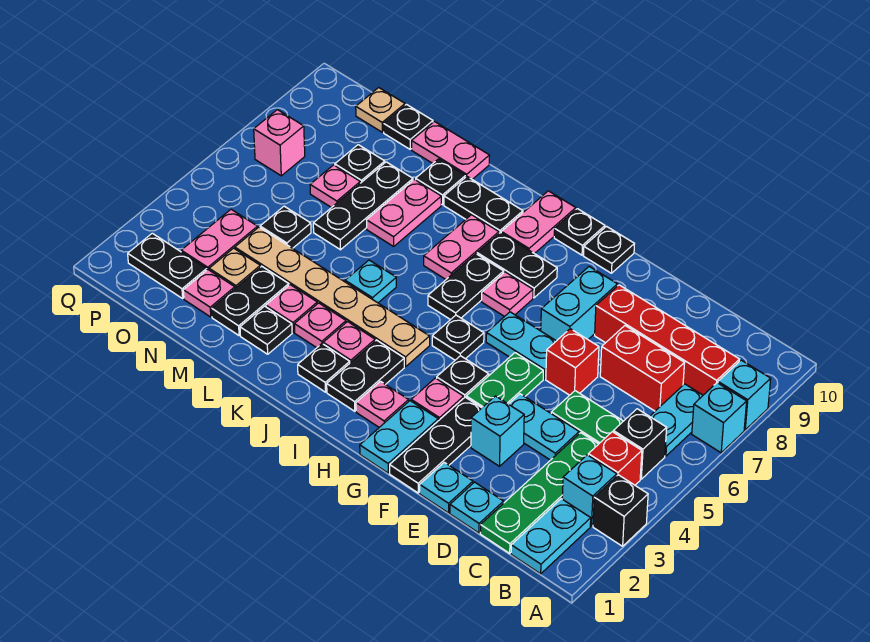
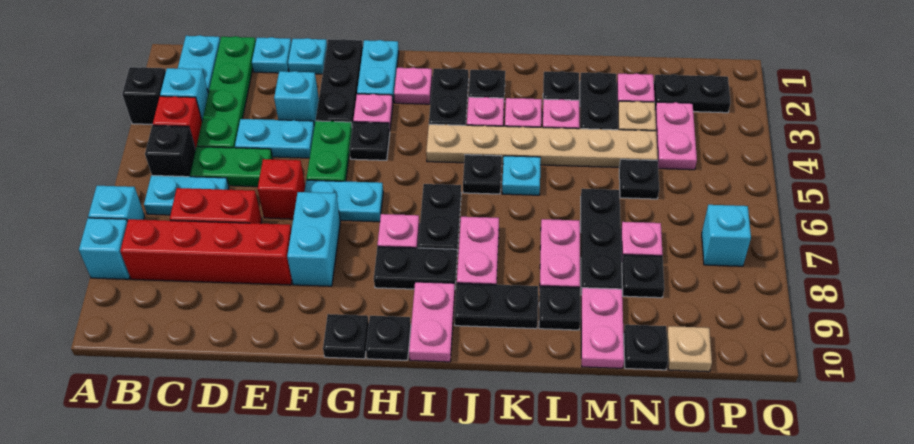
cyan plate B6:B7 level 1 -> cyan plate B6:C6 level 1
black plate H5 level 1 -> black plate J5 level 1
pink plate L10:M10 level 1 -> pink plate M9:M10 level 1
pink brick P7 level 1 -> cyan brick P7 level 1

